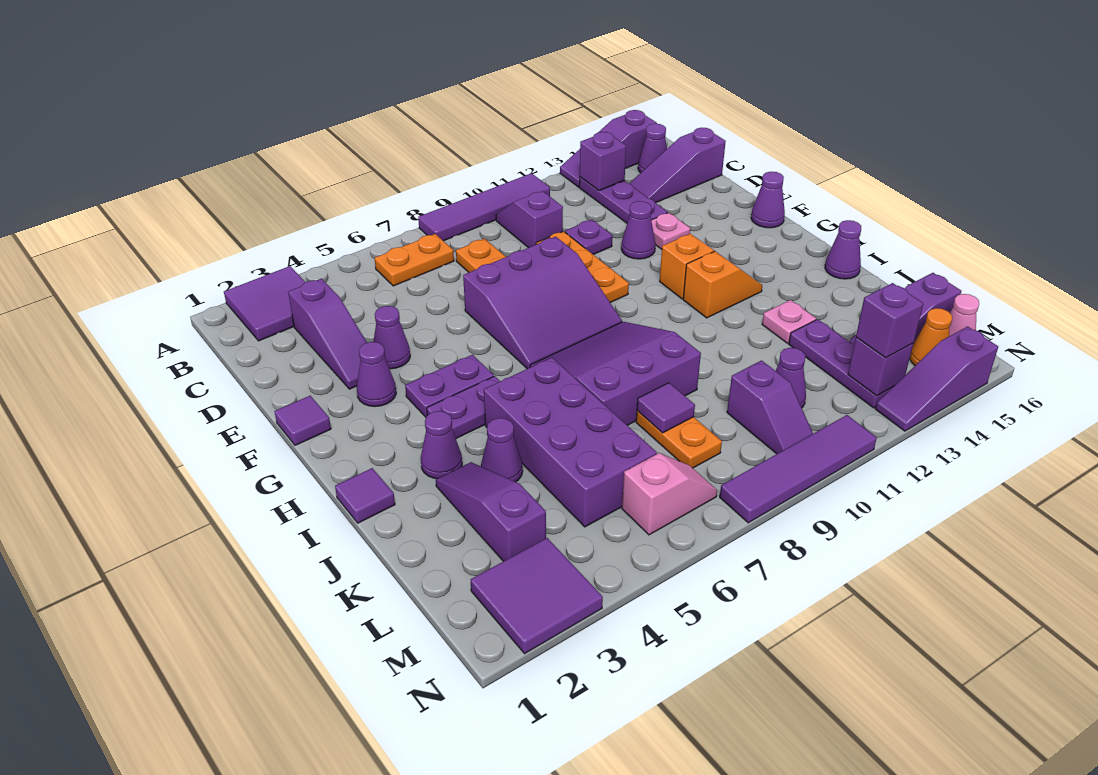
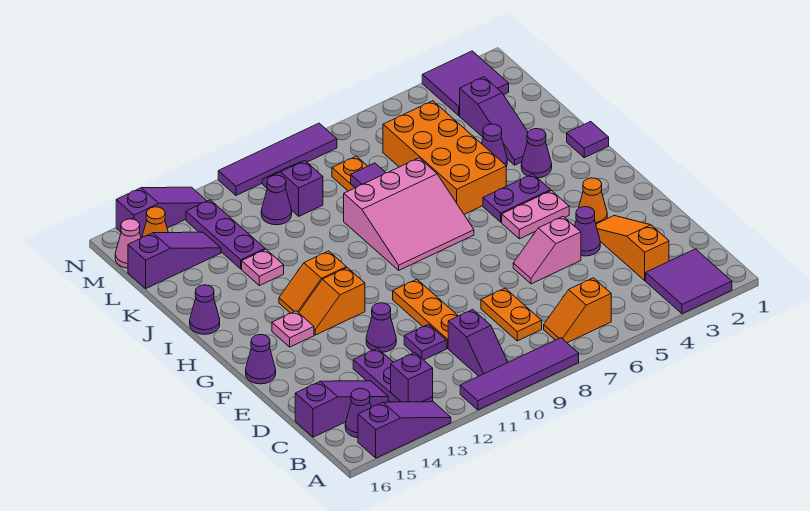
orange plate B6:B7 level 1 -> orange slope B6:B7 level 1 top 6
purple slope C3:E3 level 1 top C -> orange slope C3:E3 level 1 top C
purple slope E7:G9 level 1 top E -> none
pink plate E13 level 1 -> pink plate G14 level 1
purple tile F1 level 1 -> none
purple cone F3 level 1 -> orange cone F3 level 1
purple plate G4:G5 level 1 -> pink plate G4:G5 level 1
purple slope H7:J9 level 1 top J -> pink slope H7:J9 level 1 top J
purple brick I5:L6 level 1 -> orange brick I5:L6 level 1
pink slope M6:M7 level 1 top 6 -> pink slope E5:E6 level 1 top 5
purple brick M13 level 2 -> none
purple brick M13 level 3 -> none

